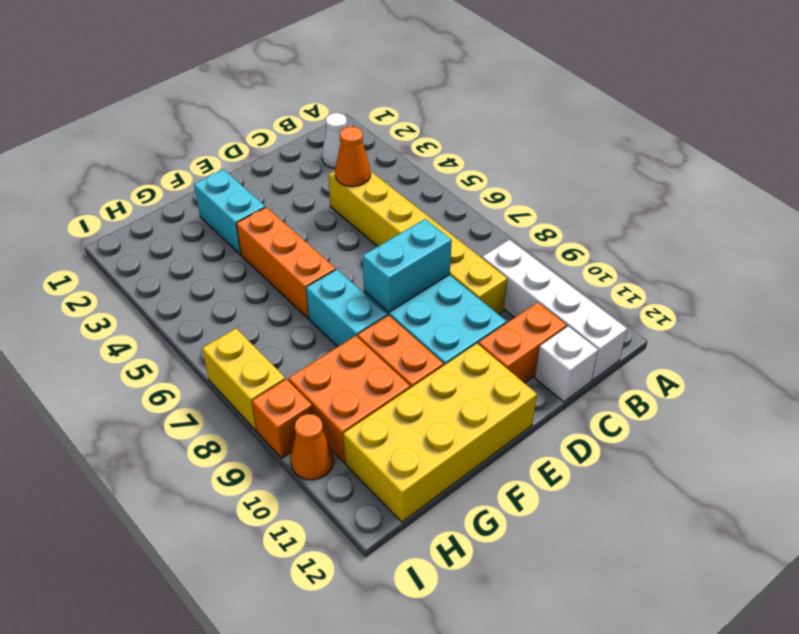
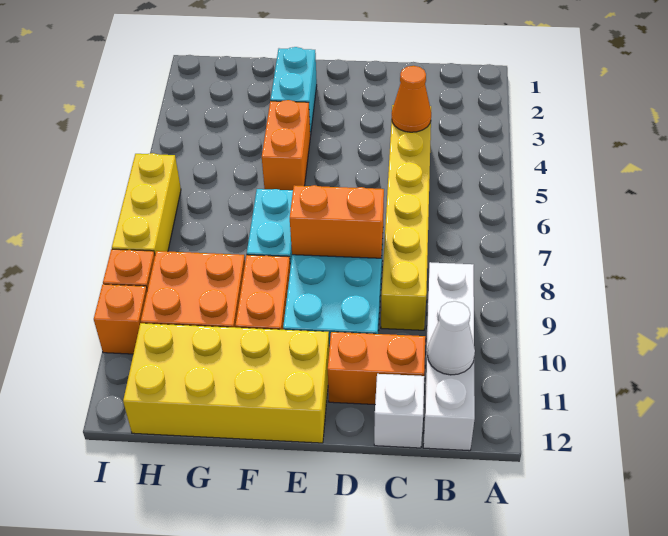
white cone B2 level 1 -> white cone B11 level 2
cyan brick D8:E8 level 2 -> orange brick D8:E8 level 2
orange brick F4:F6 level 1 -> orange brick F4:F5 level 1
yellow brick I7:I8 level 1 -> yellow brick I6:I8 level 1
orange cone I10 level 1 -> orange brick I10 level 1

